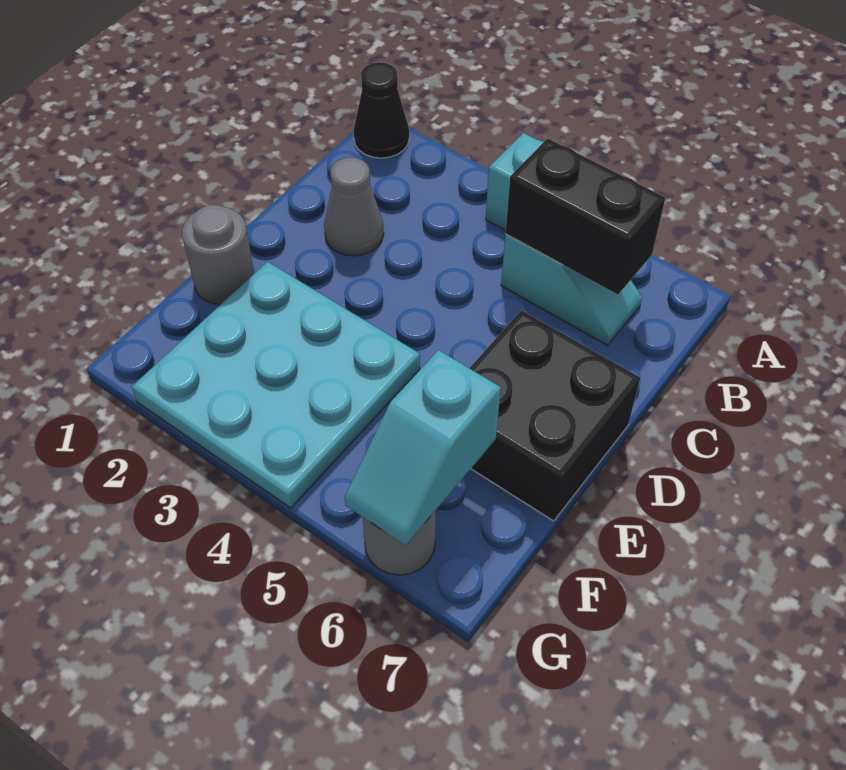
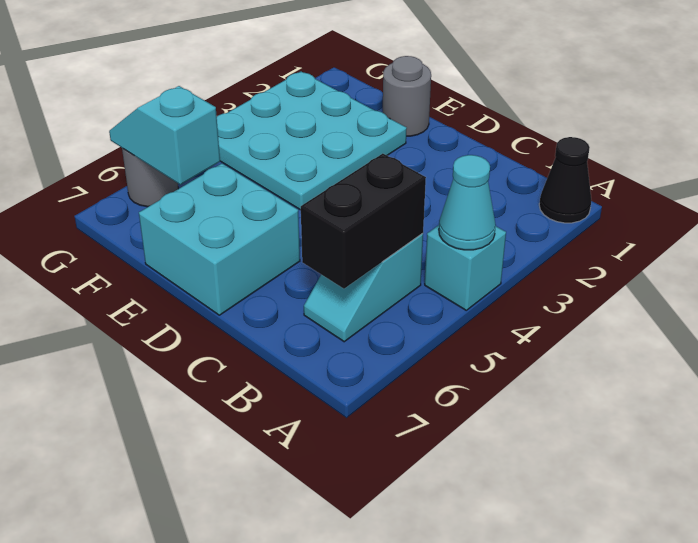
none -> cyan cone A4 level 2
grey cone C2 level 1 -> none
black brick D6:E7 level 1 -> cyan brick D6:E7 level 1

